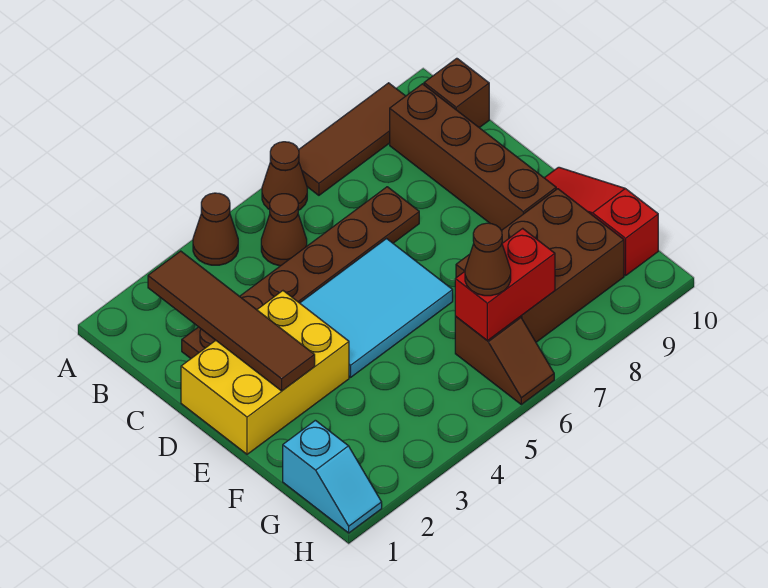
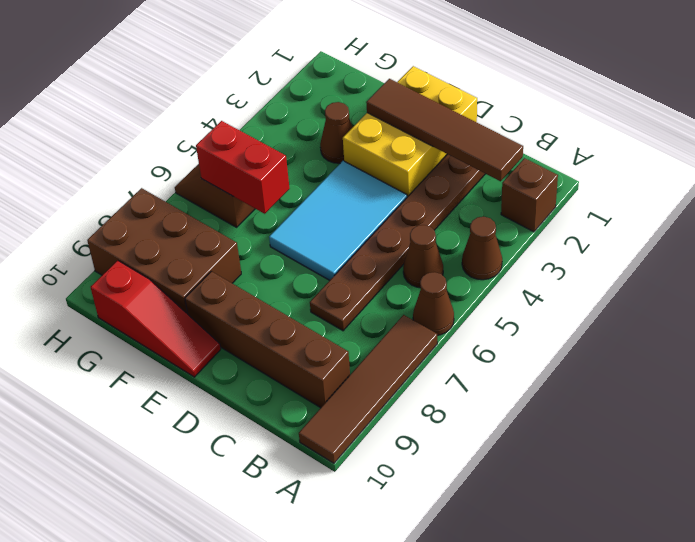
brown tile A7:A9 level 1 -> brown tile A7:A10 level 1
brown brick B10 level 1 -> brown brick A2 level 1
brown brick F7:G9 level 1 -> brown brick F8:H9 level 1
cyan slope G1:H1 level 1 top G -> none
red brick G6:G7 level 2 -> red brick F6:G6 level 2
brown cone G6 level 3 -> brown cone F3 level 1

